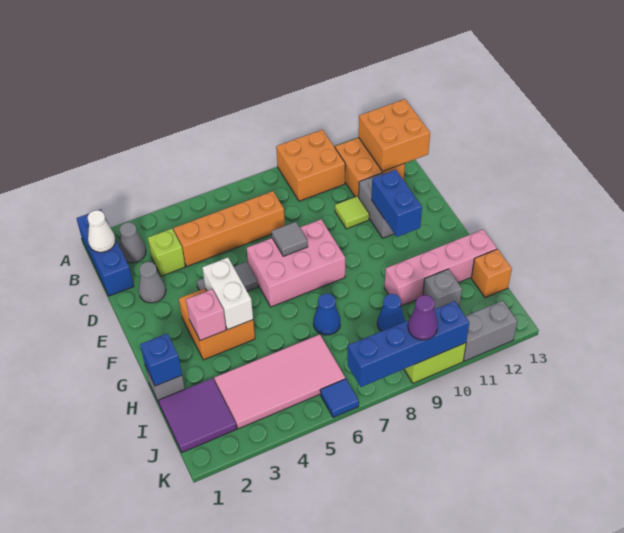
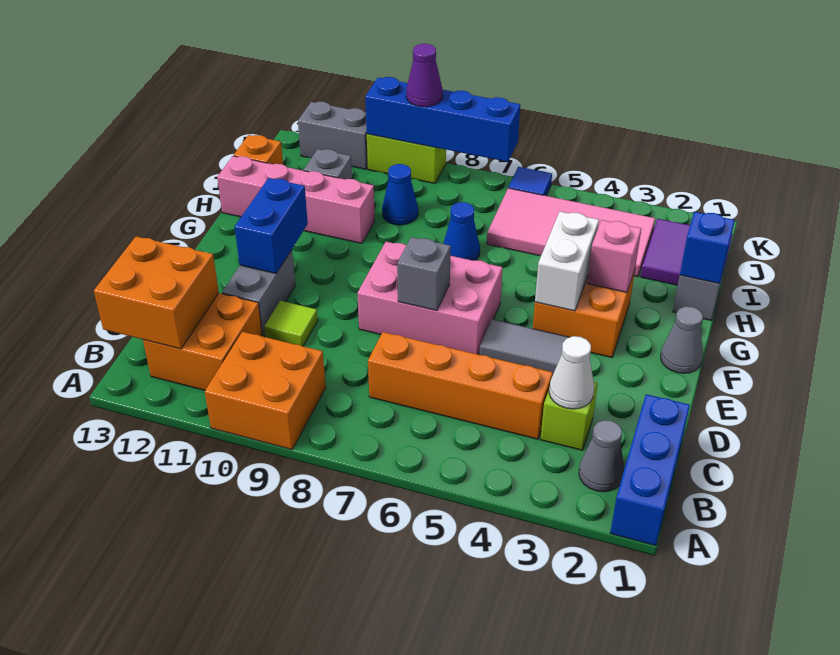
white cone B1 level 2 -> white cone C3 level 2
grey cone D2 level 1 -> grey cone F1 level 1
grey tile E7 level 2 -> grey brick E7 level 2

